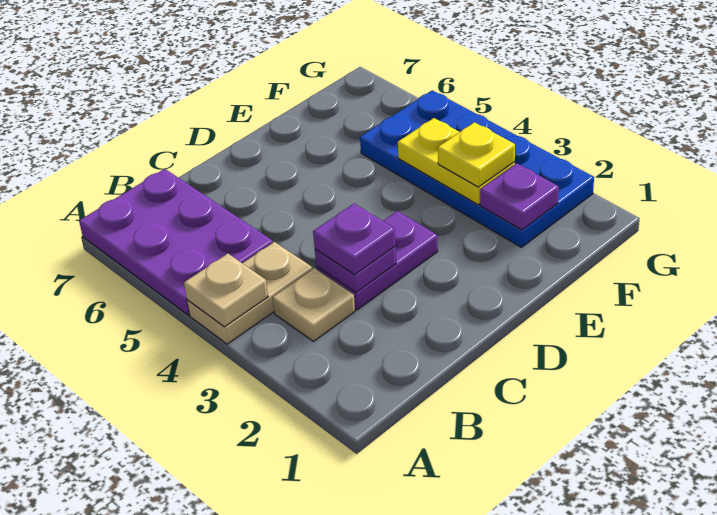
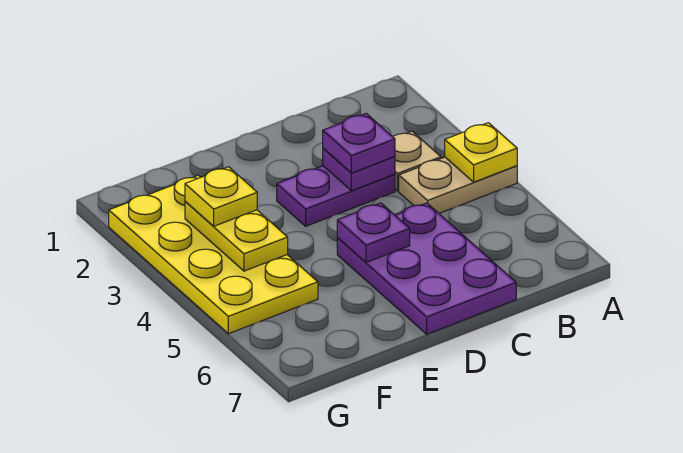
tan plate A4 level 2 -> yellow plate A4 level 2
purple plate A5:B7 level 1 -> purple plate C5:D7 level 1
blue plate F2:G5 level 1 -> yellow plate F2:G5 level 1
purple plate F2 level 2 -> purple plate D5 level 2

